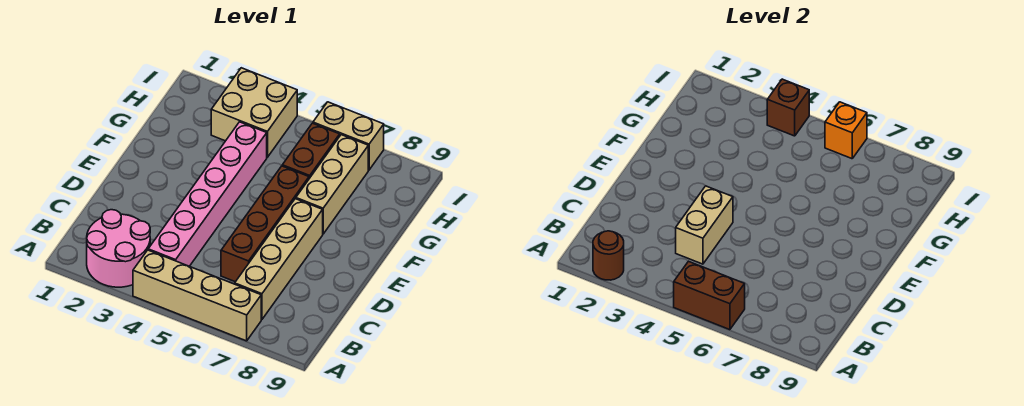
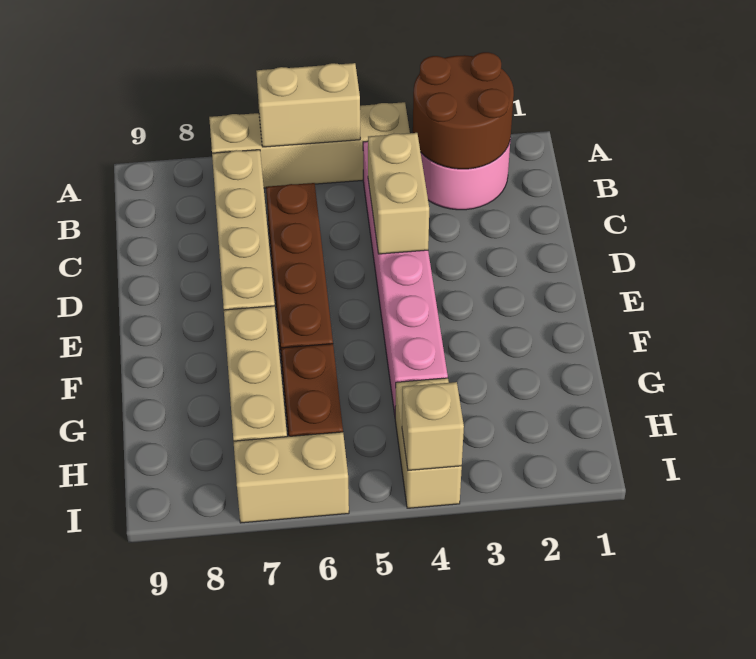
brown round brick A2 level 2 -> brown round brick A2:B3 level 2
brown brick A5:A6 level 2 -> tan brick A5:A6 level 2
tan brick H3:I4 level 1 -> tan brick H4:I4 level 1
brown brick I4 level 2 -> tan brick I4 level 2
orange brick I6 level 2 -> none

